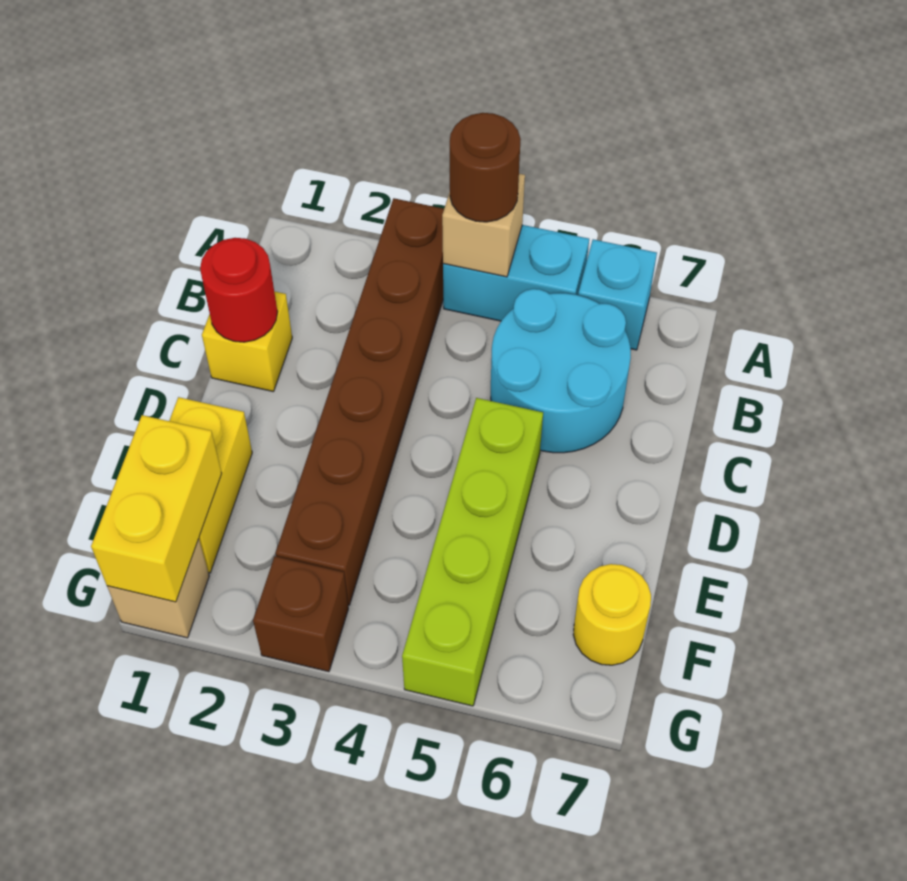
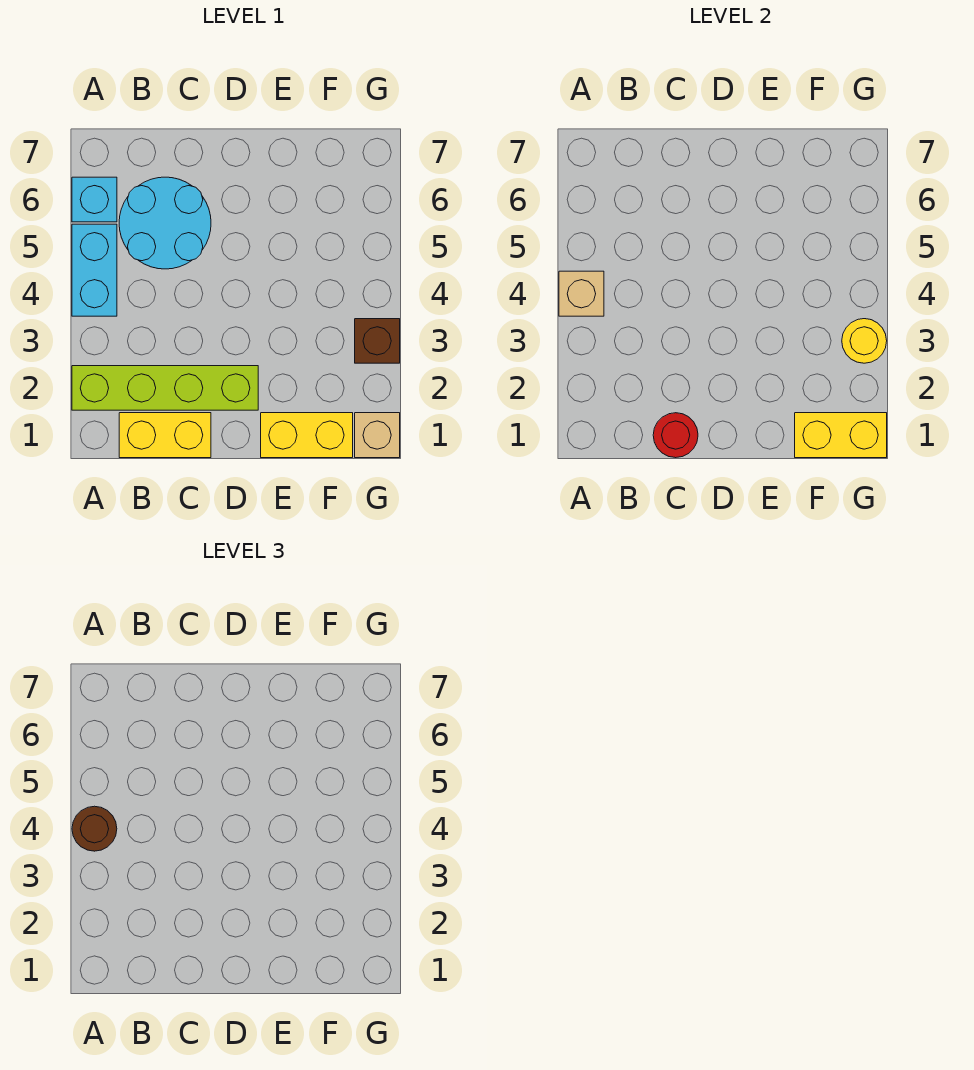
brown brick A3:F3 level 1 -> none
yellow brick C1 level 1 -> yellow brick B1:C1 level 1
lime brick D5:G5 level 1 -> lime brick A2:D2 level 1
yellow round brick F7 level 1 -> yellow round brick G3 level 2

